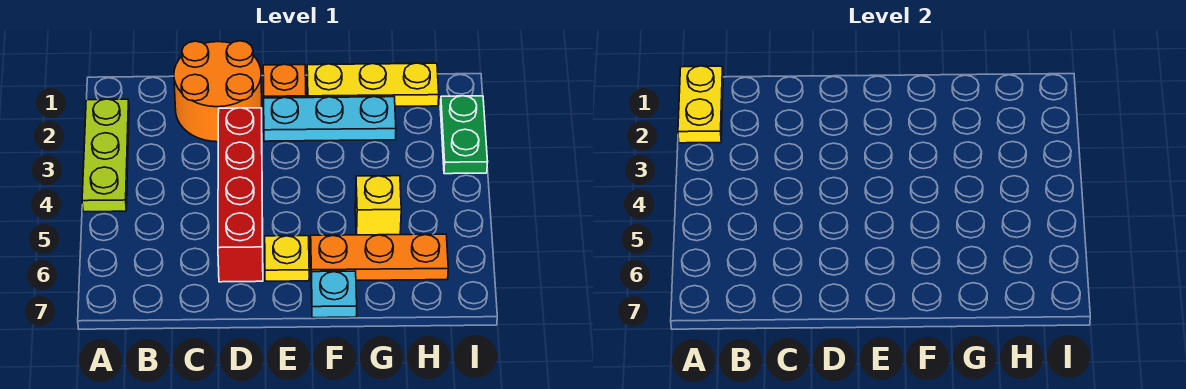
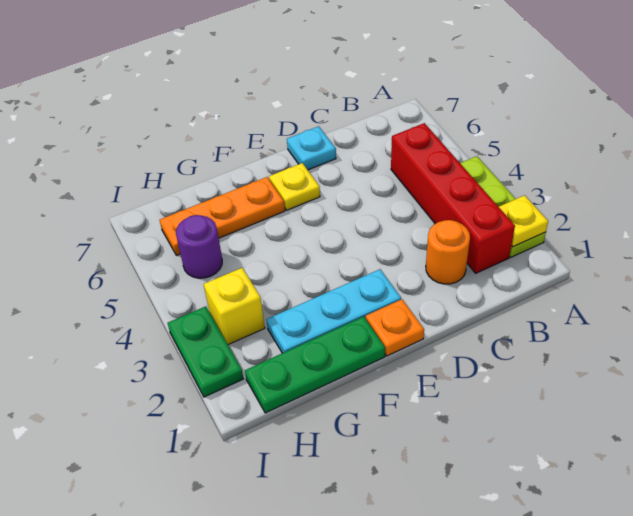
yellow plate A1:A2 level 2 -> yellow plate A2 level 2
orange round brick C1:D2 level 1 -> orange round brick C2 level 1
red brick D3:D6 level 1 -> red brick B2:B5 level 1
yellow plate F1:H1 level 1 -> green plate F1:H1 level 1
cyan plate F7 level 1 -> cyan plate D7 level 1
yellow brick G5 level 1 -> yellow brick H3 level 1
none -> purple round brick H5 level 1

